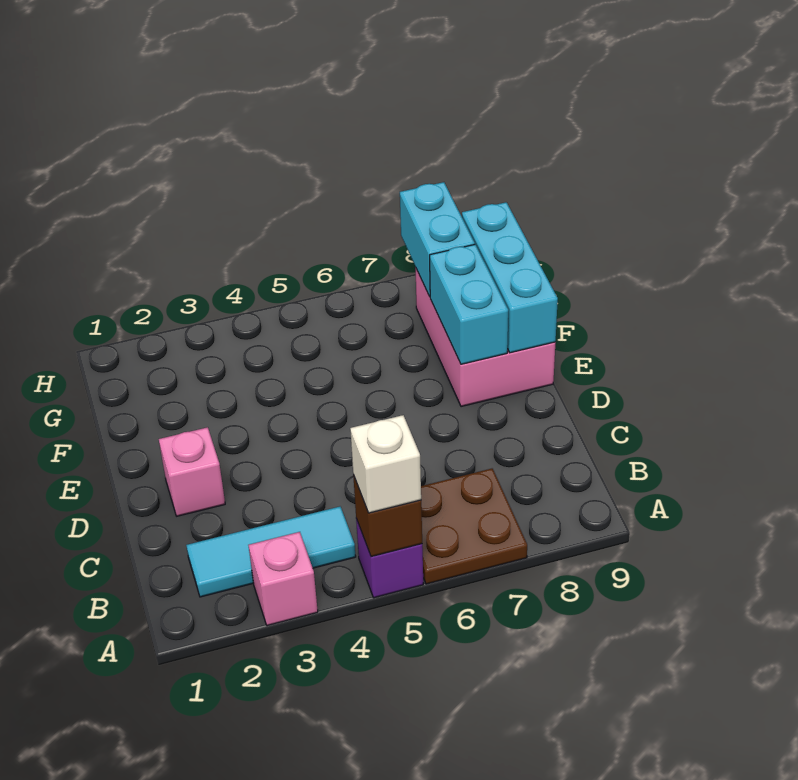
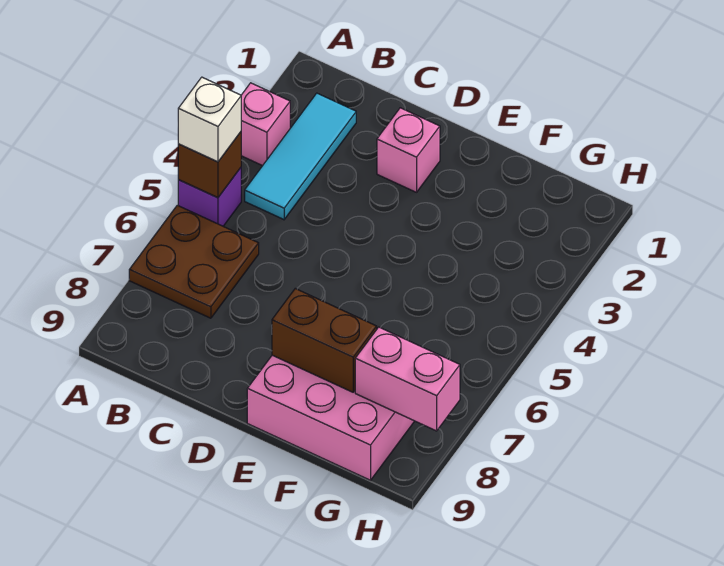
cyan brick E8:F8 level 2 -> brown brick E8:F8 level 2
cyan brick E9:G9 level 2 -> none
cyan brick G8:H8 level 2 -> pink brick G8:H8 level 2

